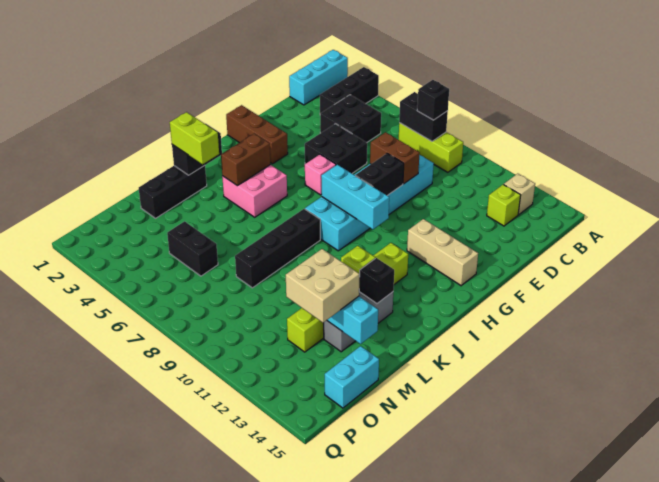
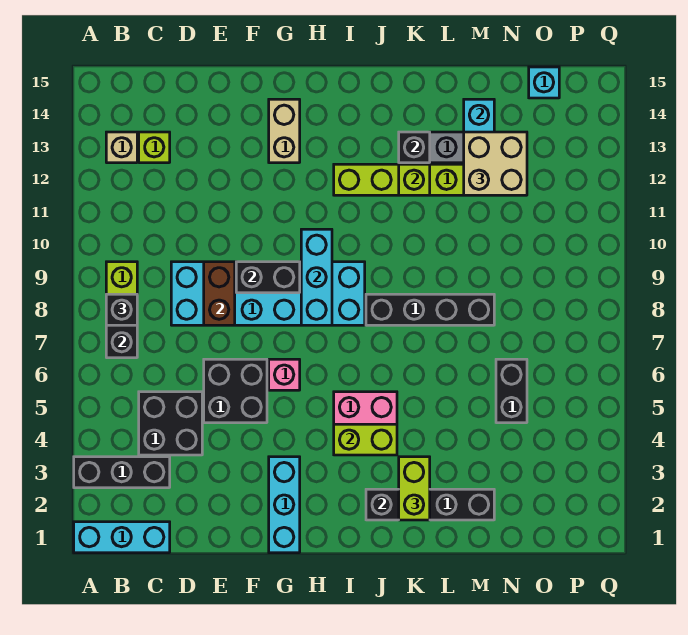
brown brick G1:G3 level 1 -> cyan brick G1:G3 level 1
tan brick G12:G14 level 1 -> tan brick G13:G14 level 1
brown brick I4:J4 level 2 -> lime brick I4:J4 level 2
cyan brick N15:O15 level 1 -> cyan brick O15 level 1

